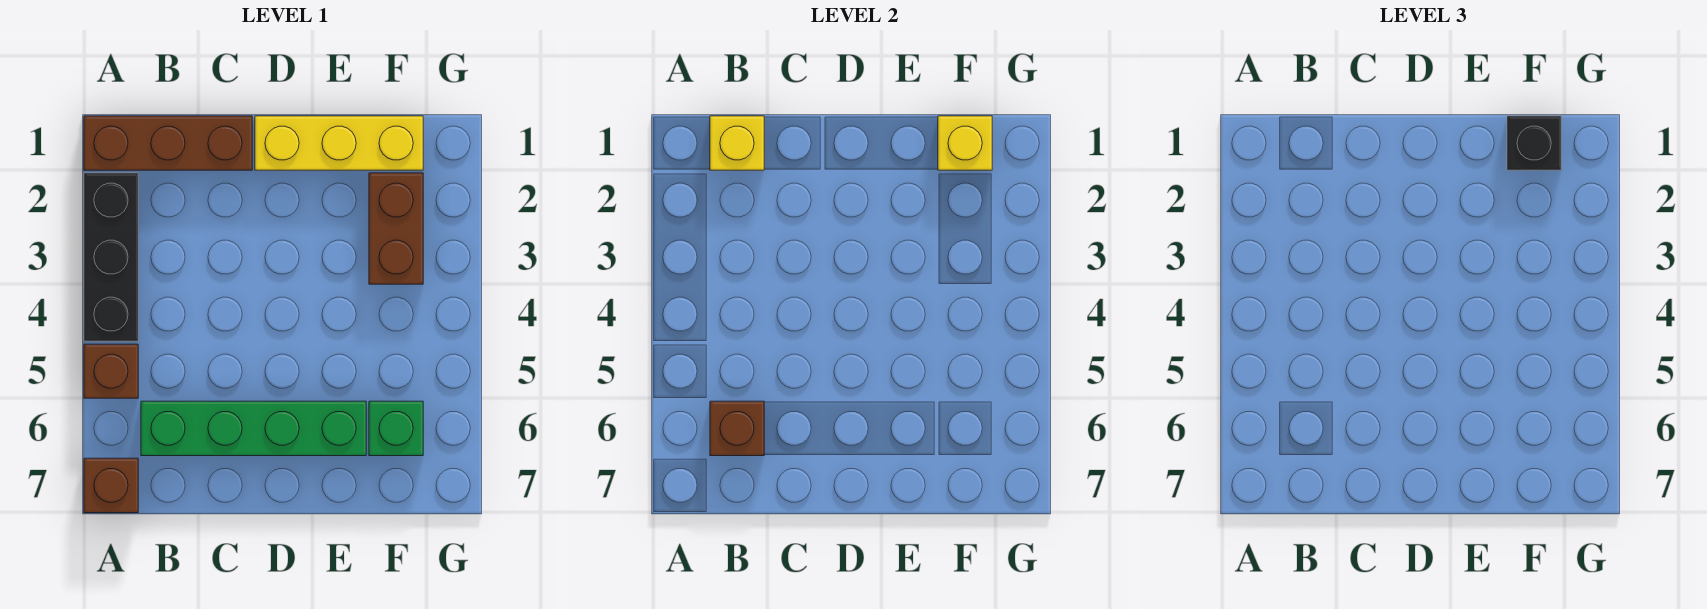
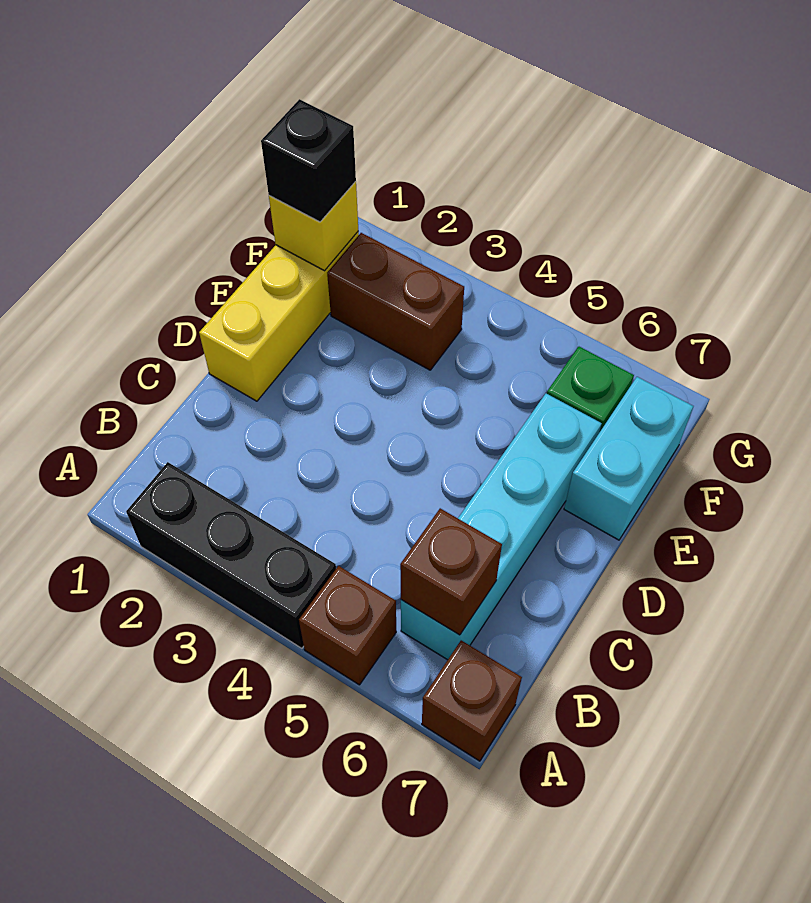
brown brick A1:C1 level 1 -> none
yellow brick B1 level 2 -> none
green brick B6:E6 level 1 -> cyan brick B6:E6 level 1
none -> cyan brick E7:F7 level 1

